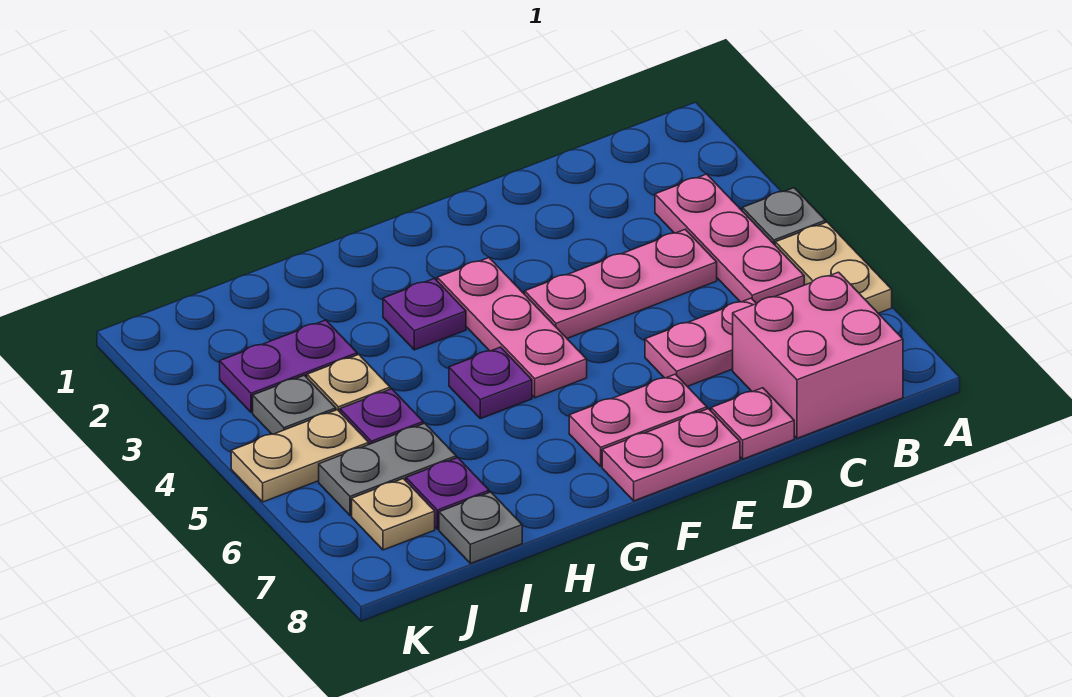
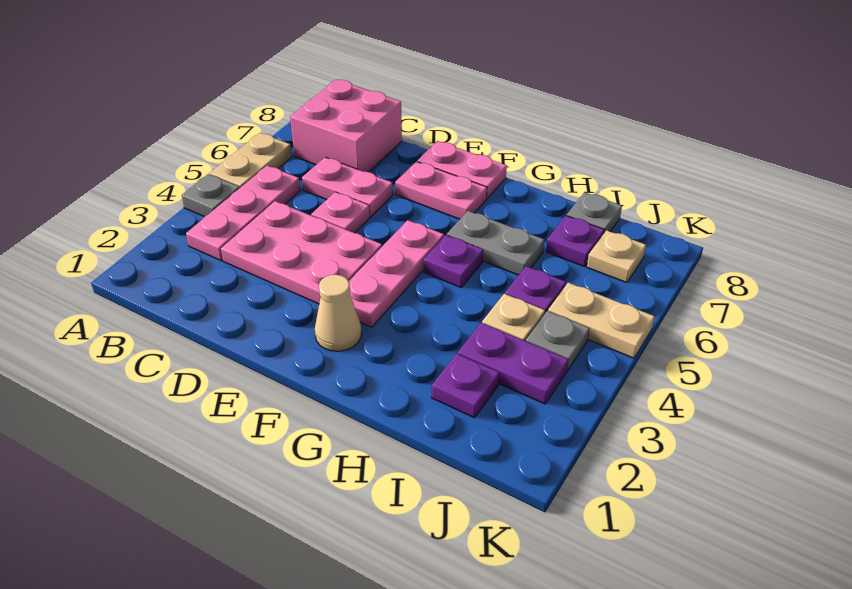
pink plate C4:E4 level 1 -> pink plate C3:E4 level 1
pink plate D8 level 1 -> pink plate D5 level 1
none -> tan cone F2 level 1
purple plate G3 level 1 -> purple plate I2 level 1
grey plate I6:J6 level 1 -> grey plate G6:H6 level 1

